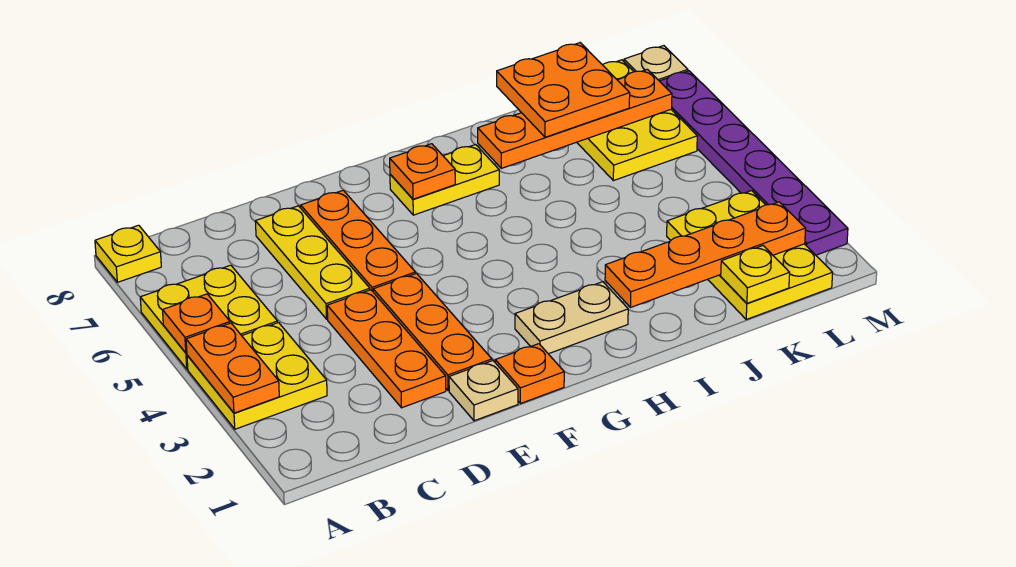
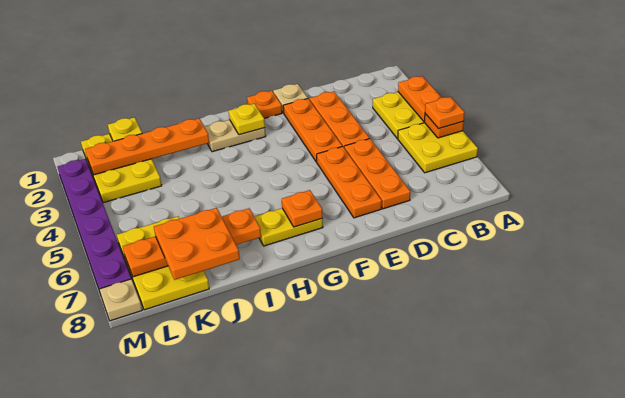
none -> orange plate A5 level 3
yellow plate A8 level 1 -> yellow plate G2 level 2
yellow plate D5:D7 level 1 -> orange plate D5:D7 level 1

